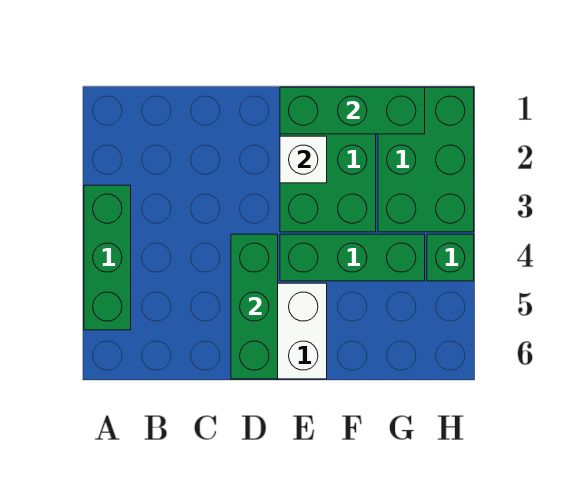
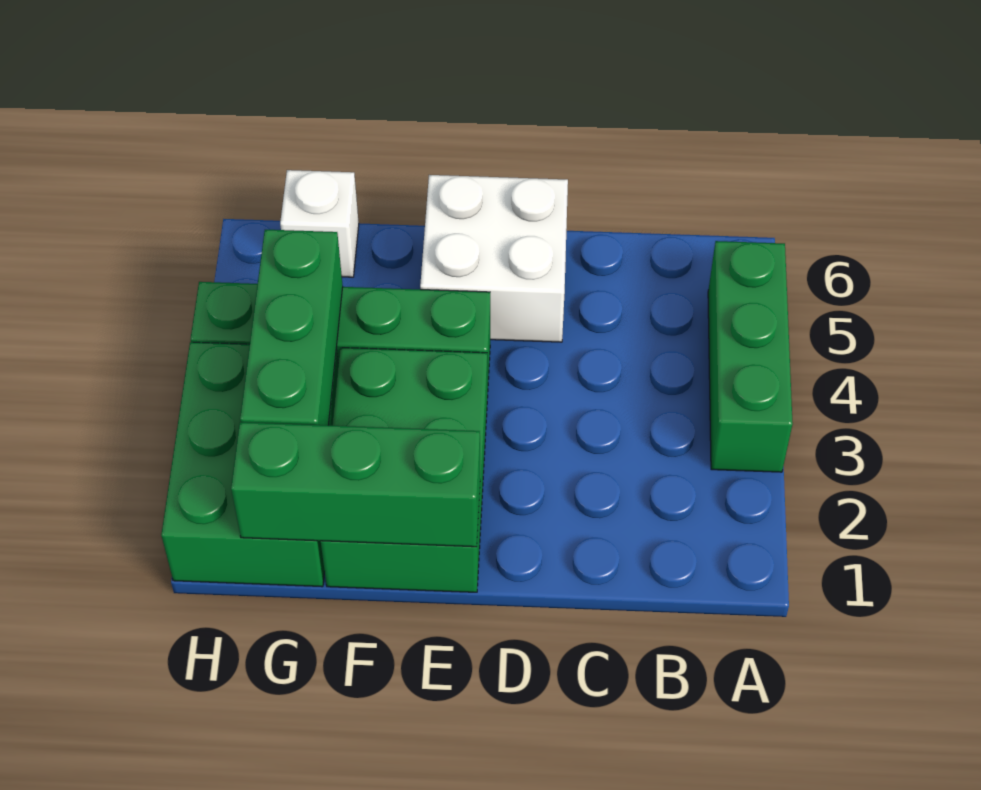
green brick D4:D6 level 2 -> green brick G2:G4 level 2
white brick E2 level 2 -> white brick G6 level 1

